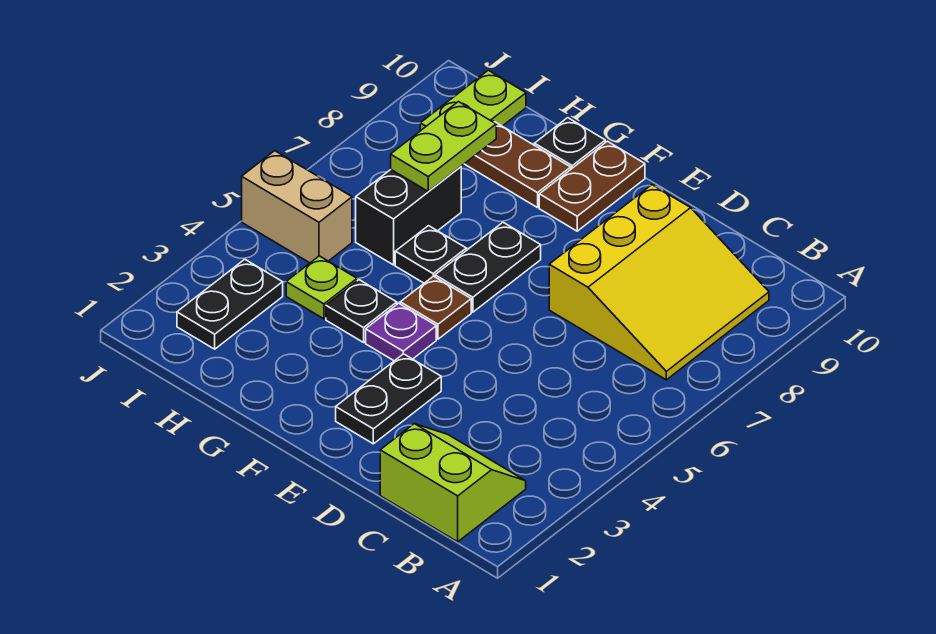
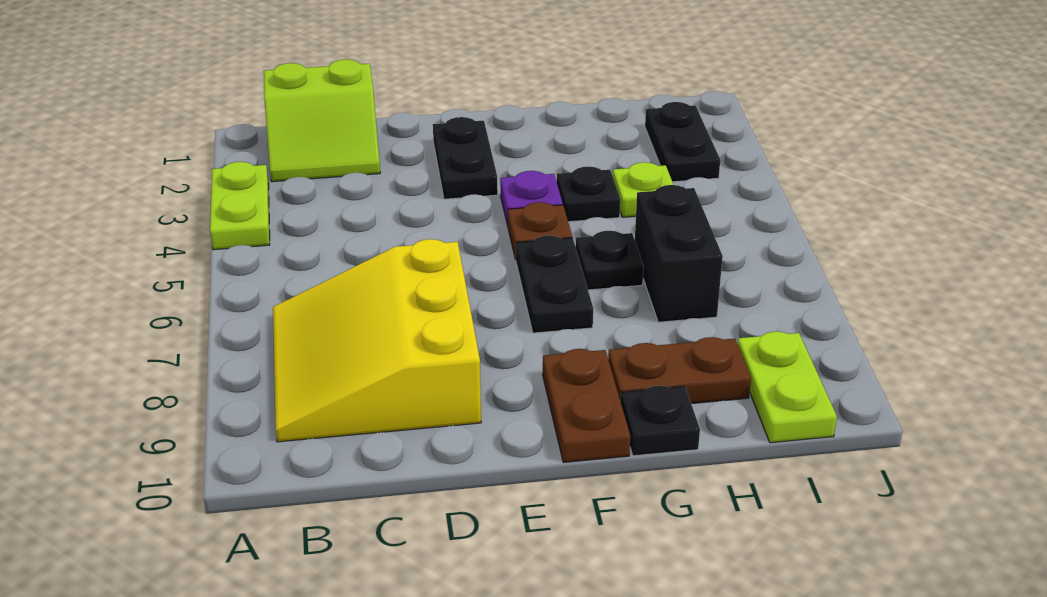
lime plate H7:H8 level 2 -> lime plate A3:A4 level 1
tan brick I5:J5 level 1 -> none

